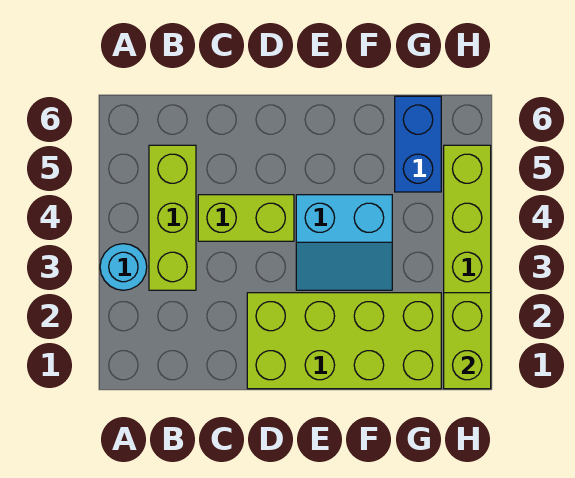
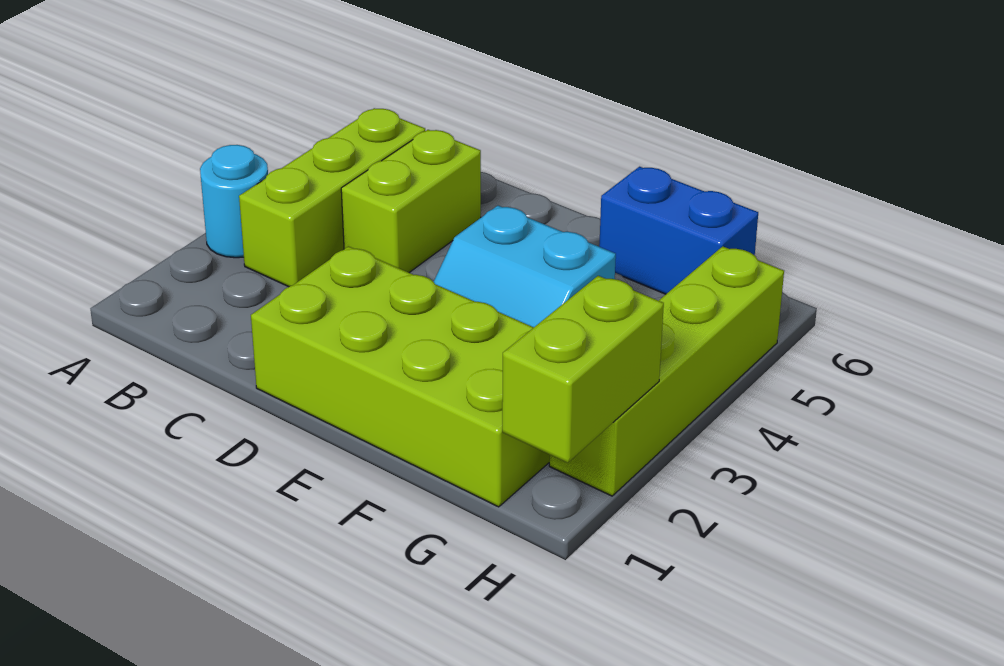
lime brick C4:D4 level 1 -> lime brick C4:C5 level 1
blue brick G5:G6 level 1 -> blue brick F6:G6 level 1

